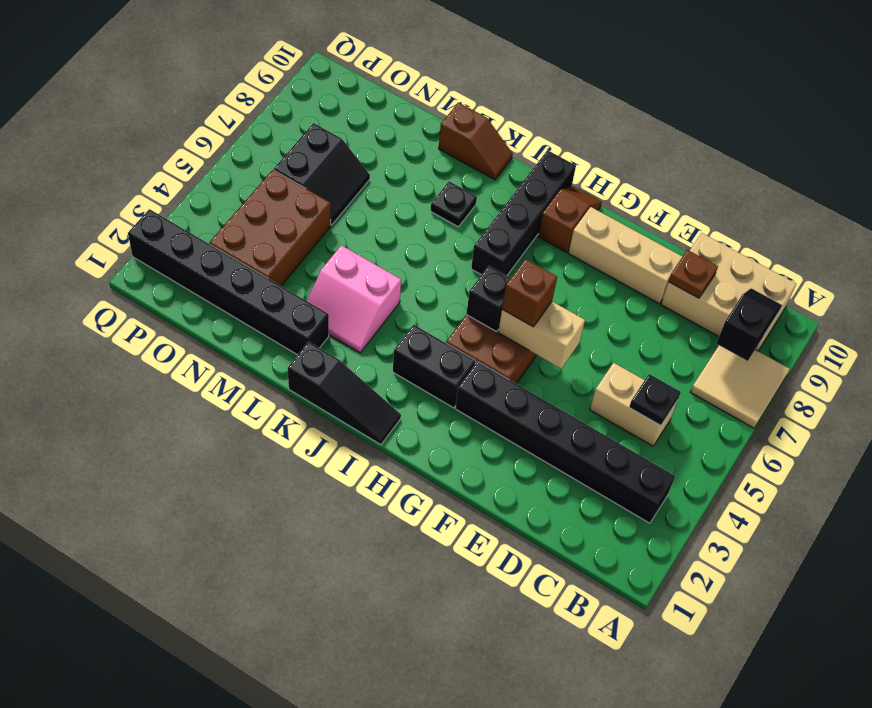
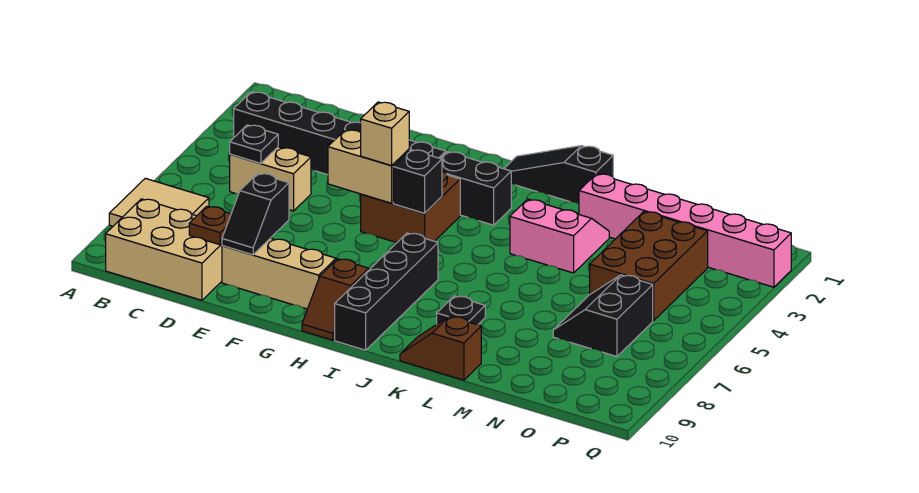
black slope B8:B9 level 2 top 8 -> black slope E8:E9 level 2 top 8
brown brick G5 level 3 -> tan brick G5 level 3
black brick L2:Q2 level 1 -> pink brick L2:Q2 level 1

